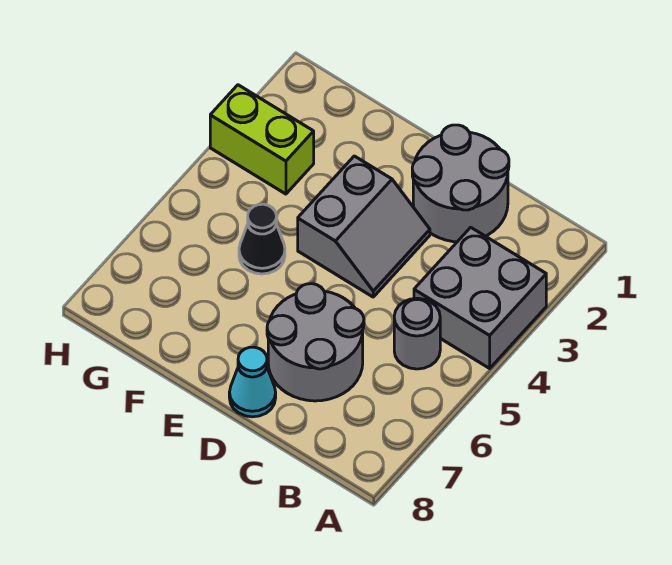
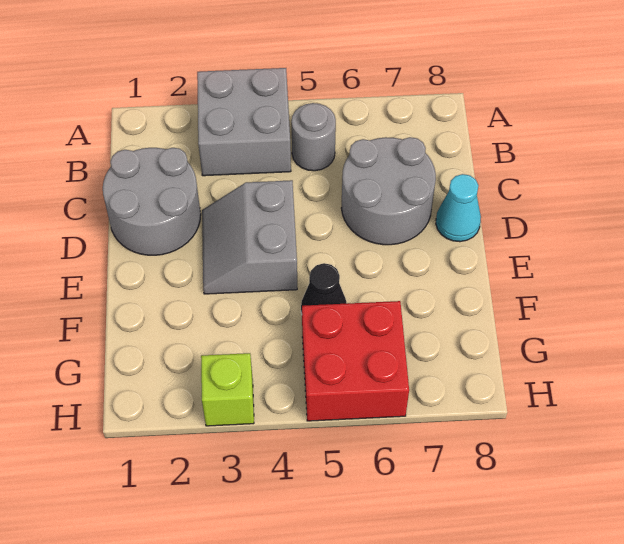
grey slope D3:E4 level 1 top E -> grey slope D3:E4 level 1 top 4
lime brick G3:H3 level 1 -> lime brick H3 level 1
none -> red brick G5:H6 level 1

